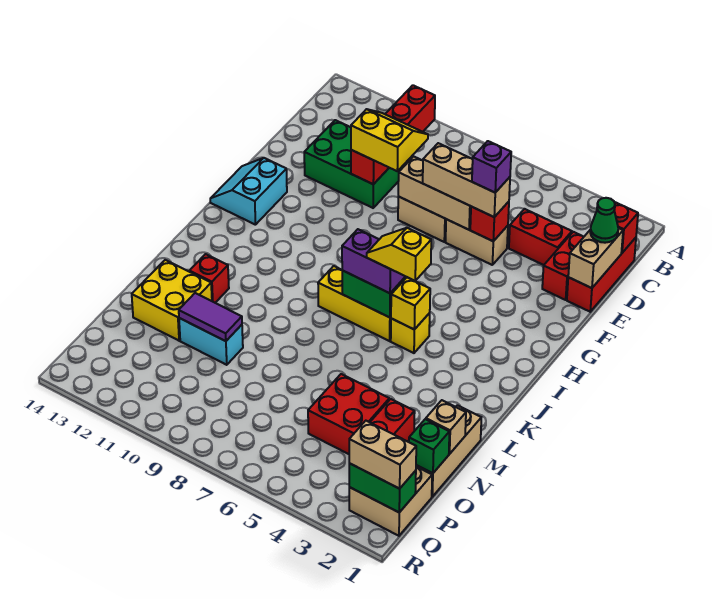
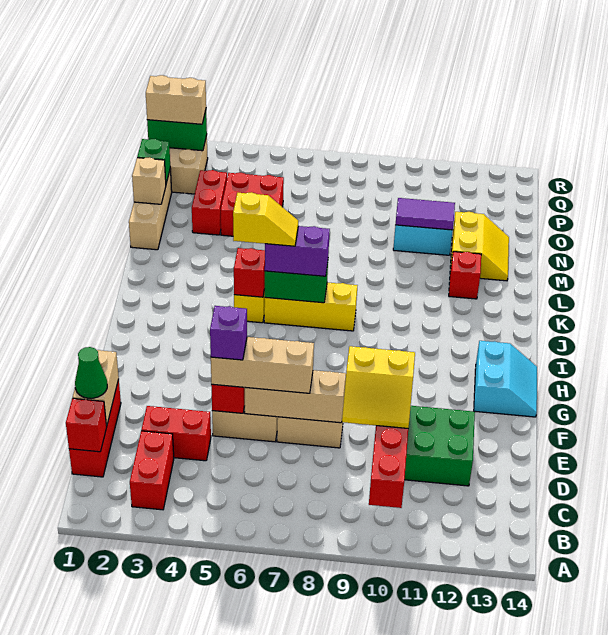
red brick D2:E2 level 1 -> red brick B3:C3 level 1
yellow brick J5 level 2 -> red brick J5 level 2
yellow brick M12:N13 level 1 -> yellow slope M12:N13 level 1 top 12

